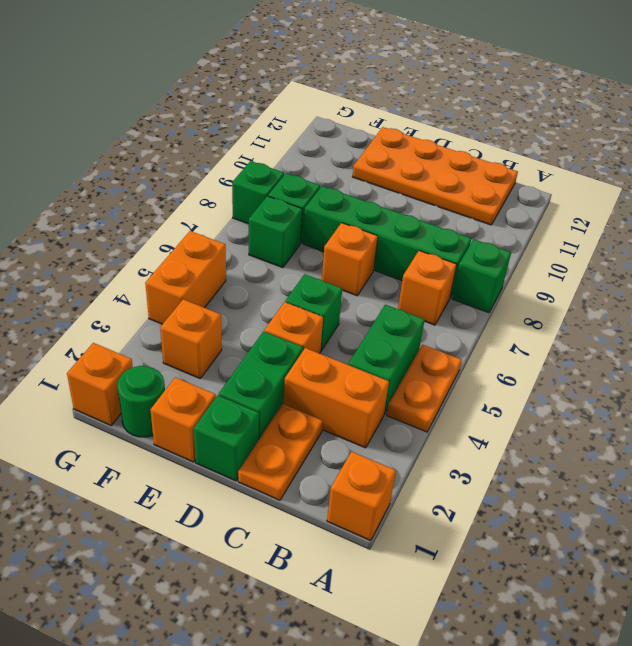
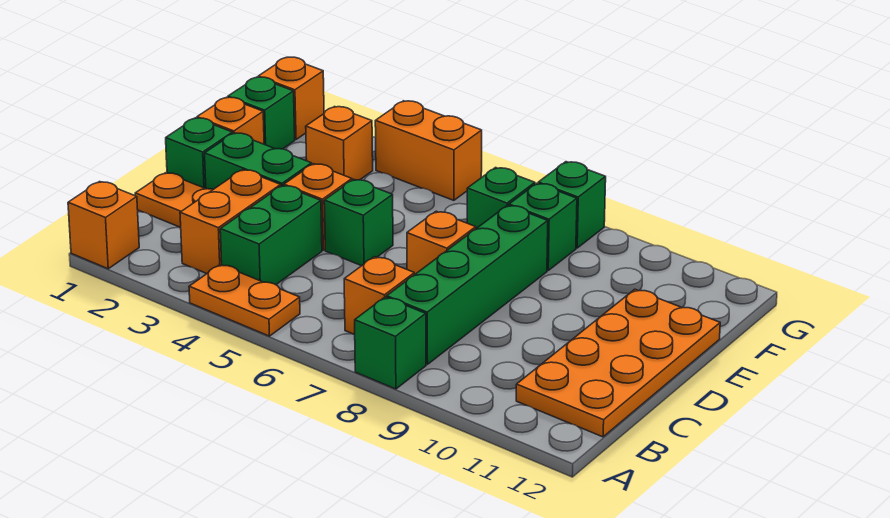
green brick B4:B5 level 1 -> green brick B4:C4 level 1
green round brick F1 level 1 -> green brick F1 level 1

